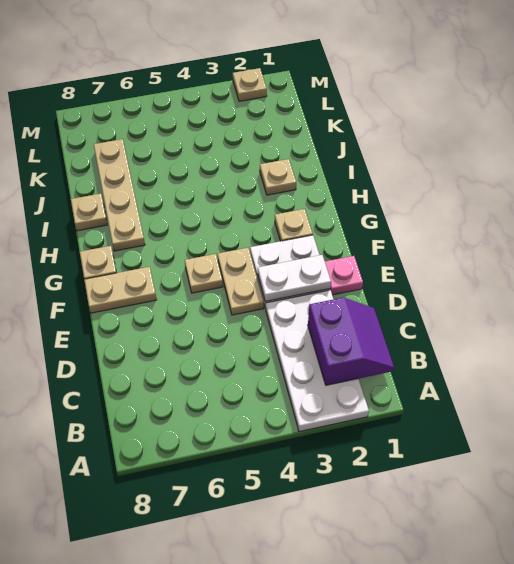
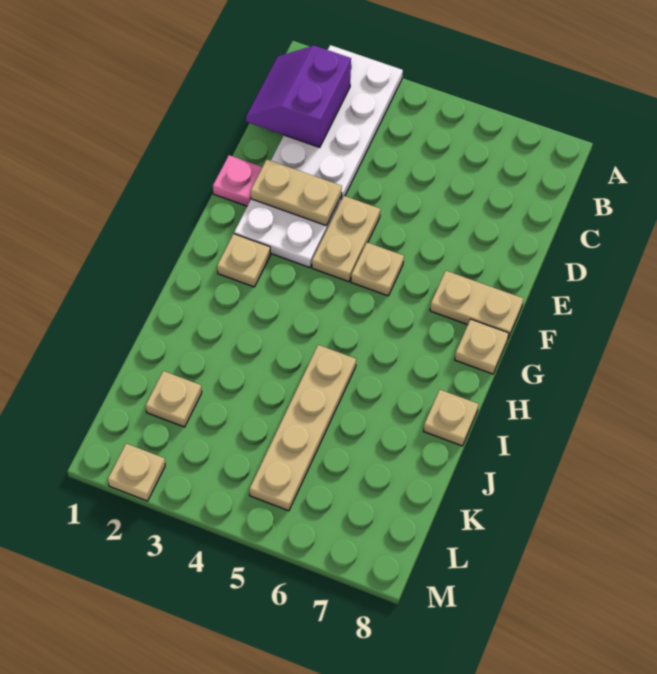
white plate E2:E3 level 2 -> tan plate E2:E3 level 2
tan plate H7:K7 level 1 -> tan plate I5:L5 level 1
tan plate I2 level 1 -> tan plate K2 level 1

